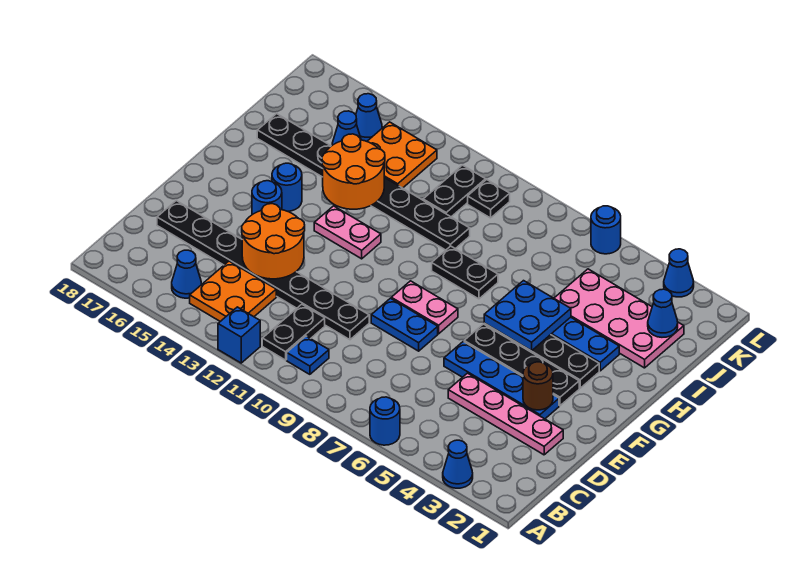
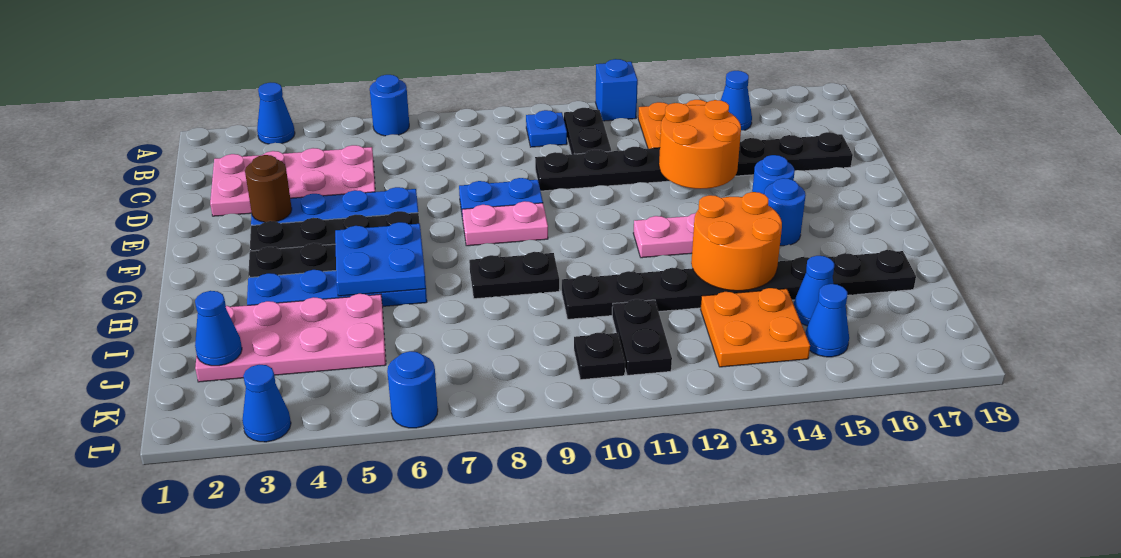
pink plate D2:D5 level 1 -> pink plate C2:D5 level 1

